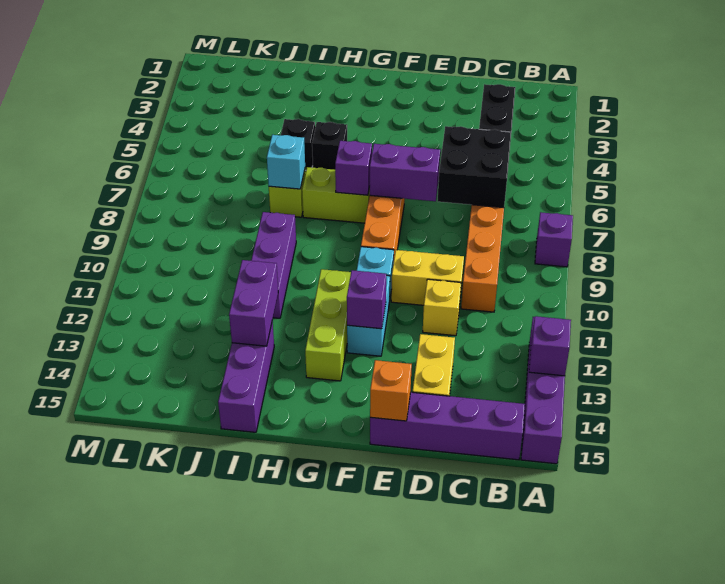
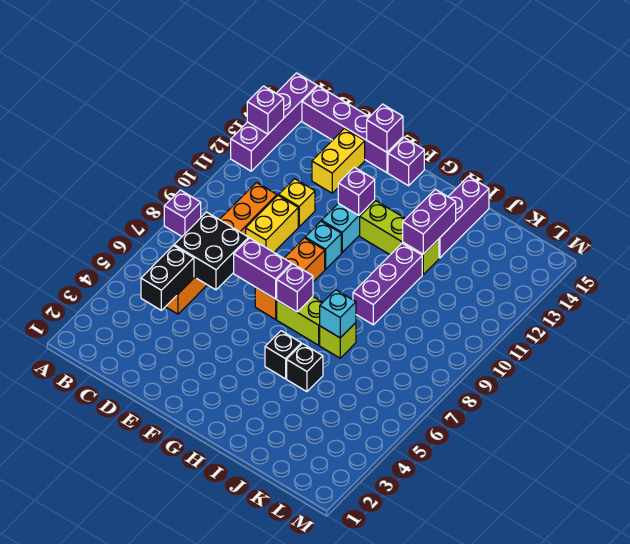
yellow brick D10:E10 level 1 -> yellow brick D9:D10 level 1
orange brick E15 level 2 -> purple brick E15 level 2
none -> purple brick F15 level 1
lime brick G11:G13 level 1 -> lime brick G12:I12 level 1

